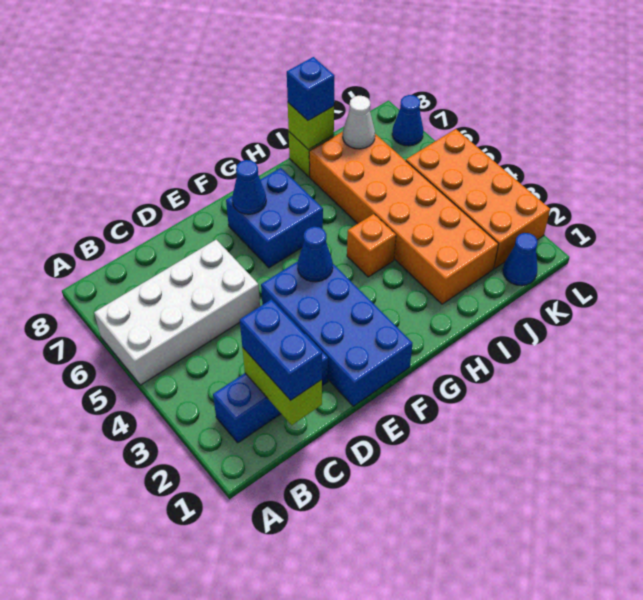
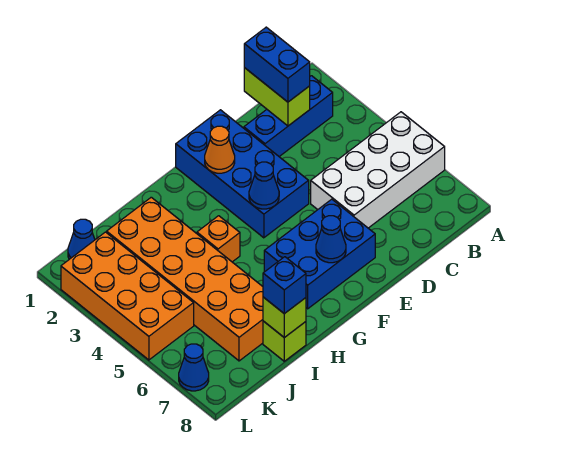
none -> orange cone F2 level 2
blue brick F6:G7 level 1 -> blue brick E6:G7 level 1
white cone J7 level 2 -> none

